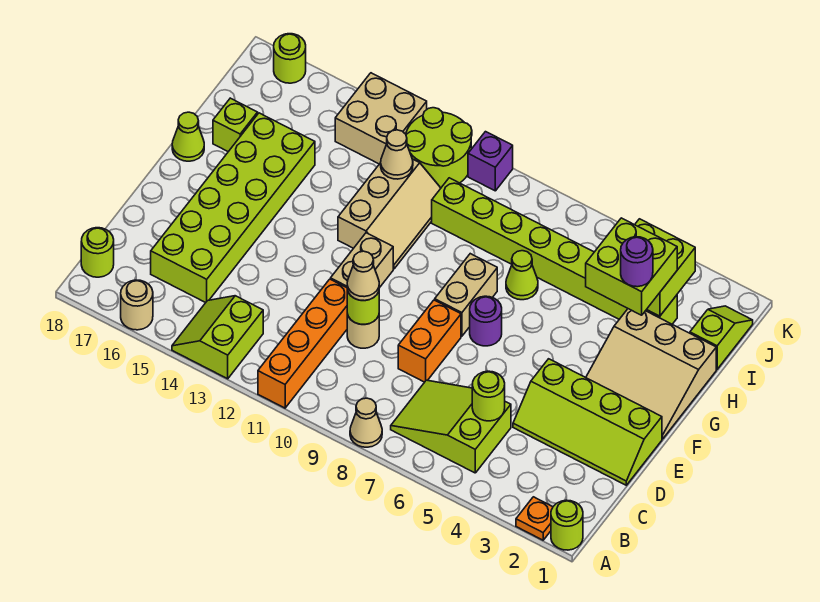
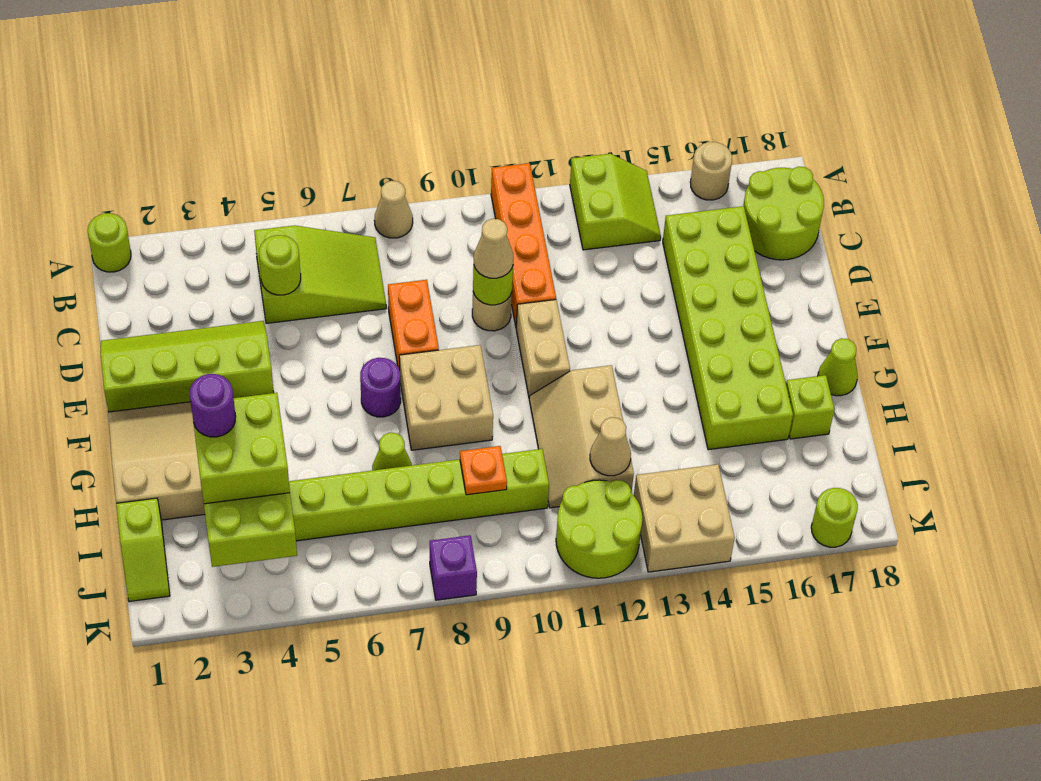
orange plate A2 level 1 -> orange plate I9 level 2
lime round brick B18 level 1 -> lime round brick B17:C18 level 1
tan brick F8:G8 level 1 -> tan brick F8:G9 level 1
purple brick K10 level 1 -> purple brick K8 level 1

